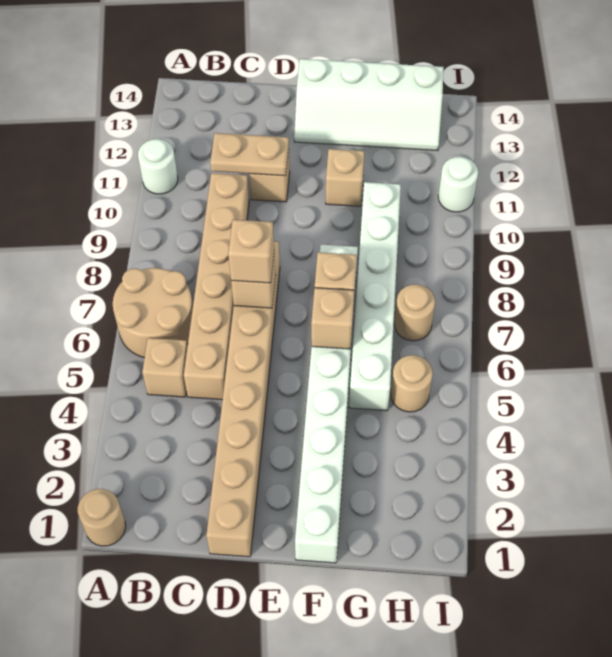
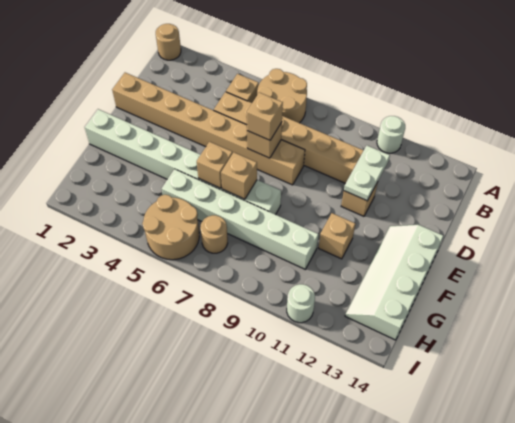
tan plate C11:D11 level 2 -> white plate C11:D11 level 2
tan round brick H5 level 1 -> tan round brick H5:I6 level 1

